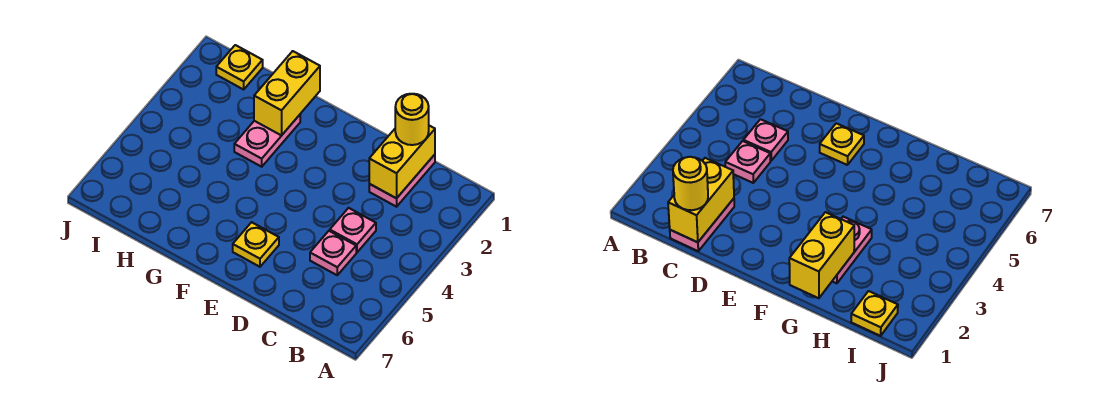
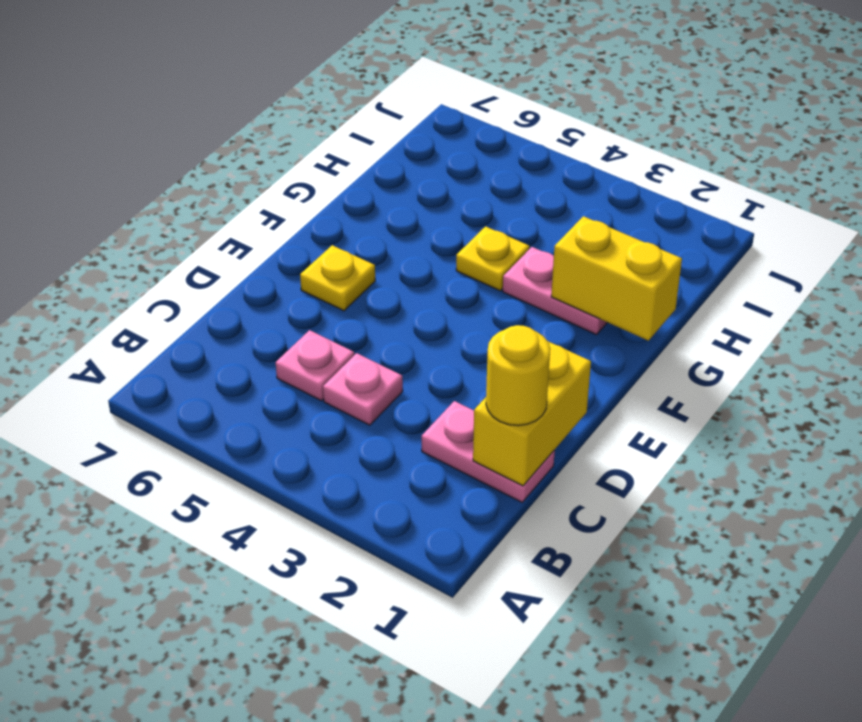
yellow brick C1:C2 level 2 -> yellow brick C1:D1 level 2
yellow plate I1 level 1 -> yellow plate G4 level 1

